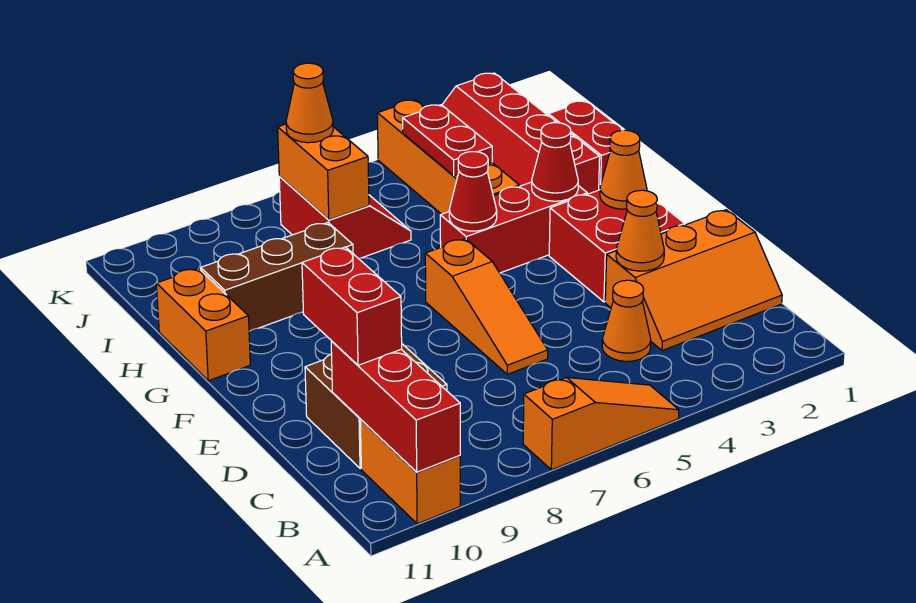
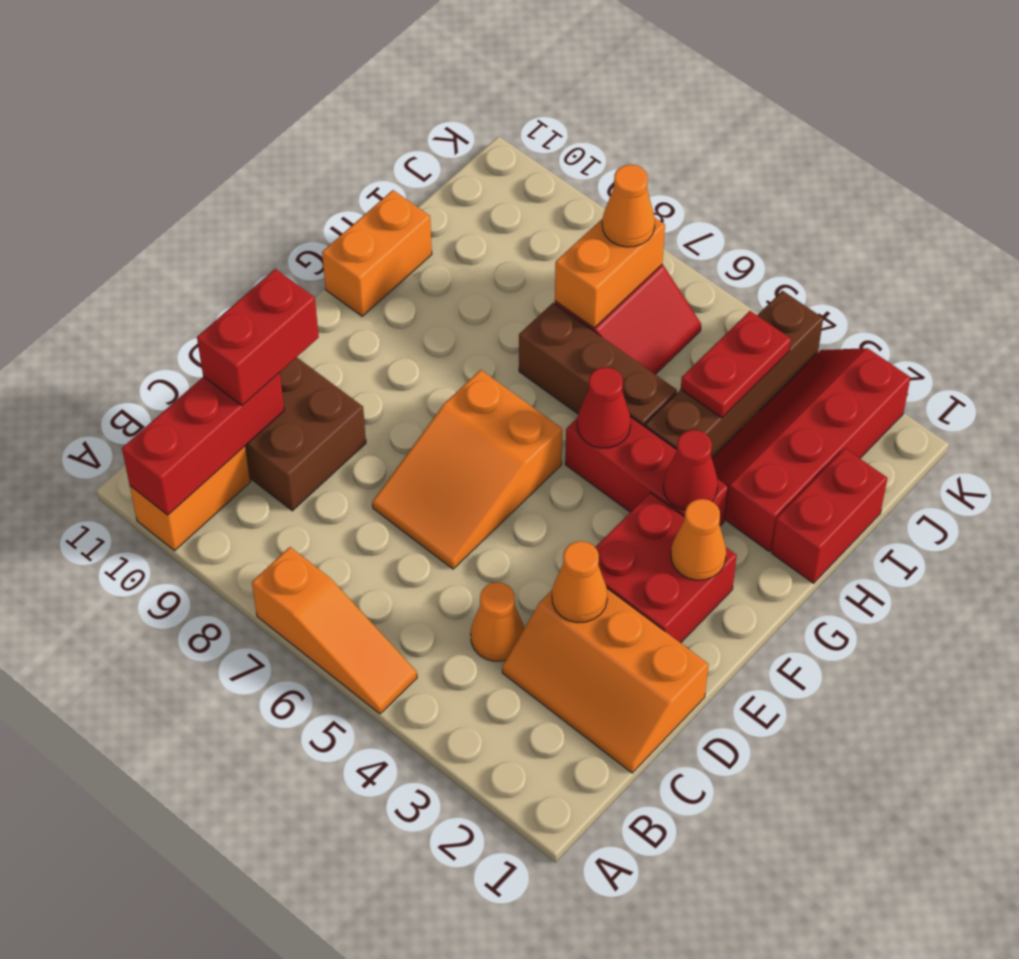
orange slope D6:F6 level 1 top F -> orange slope D6:F7 level 1 top F
orange brick H4:K4 level 1 -> brown brick H4:K4 level 1
brown brick H8:H10 level 1 -> brown brick H5:H7 level 1

